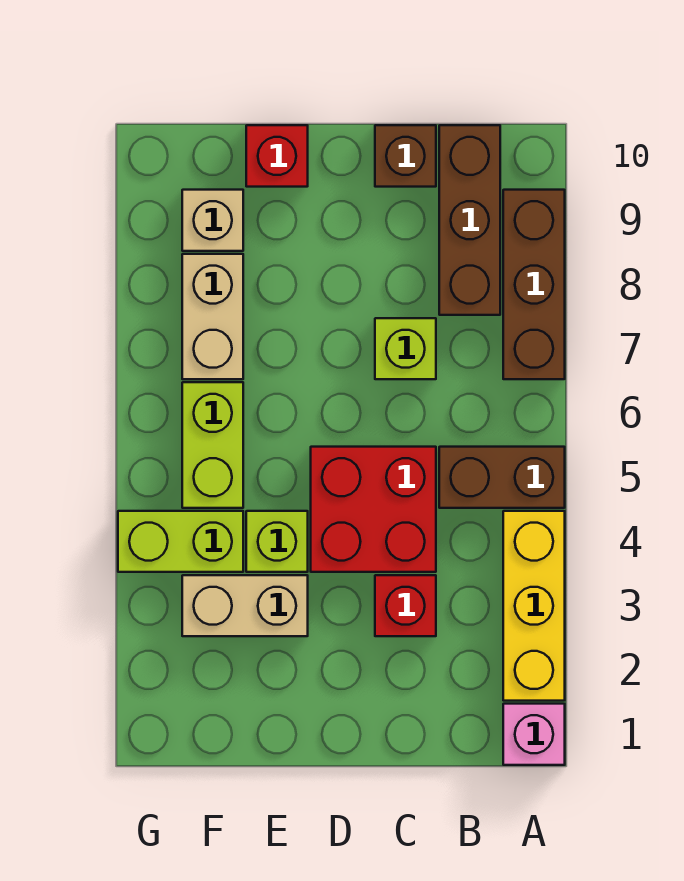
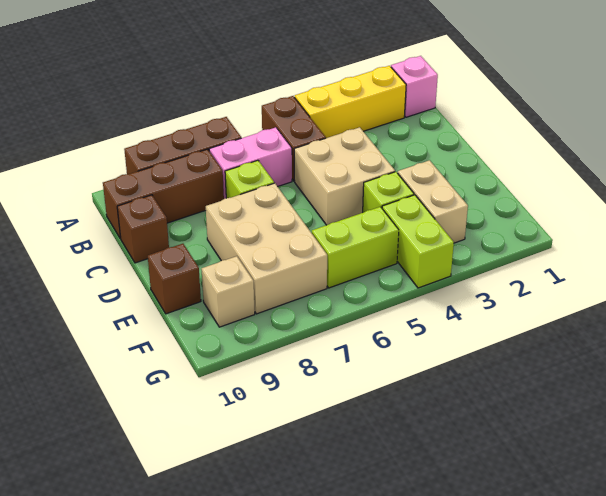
none -> pink brick B6:B7 level 1
red brick C3 level 1 -> none
red brick C4:D5 level 1 -> tan brick C4:D5 level 1
red brick E10 level 1 -> brown brick E10 level 1
tan brick F7:F8 level 1 -> tan brick D7:F8 level 1

